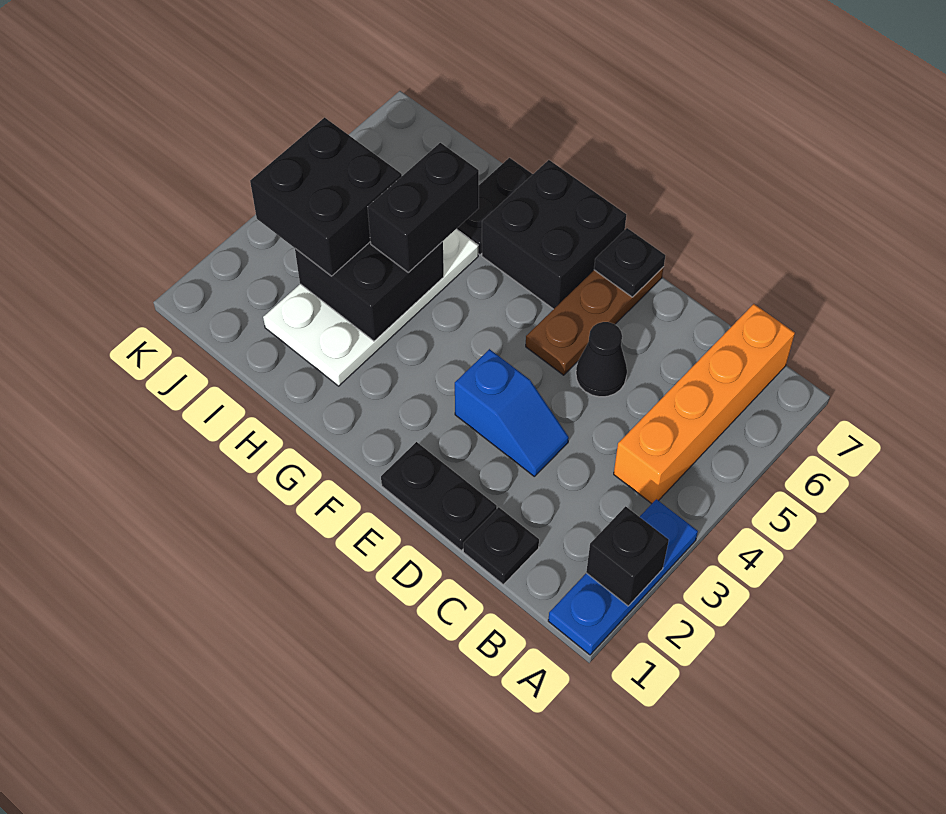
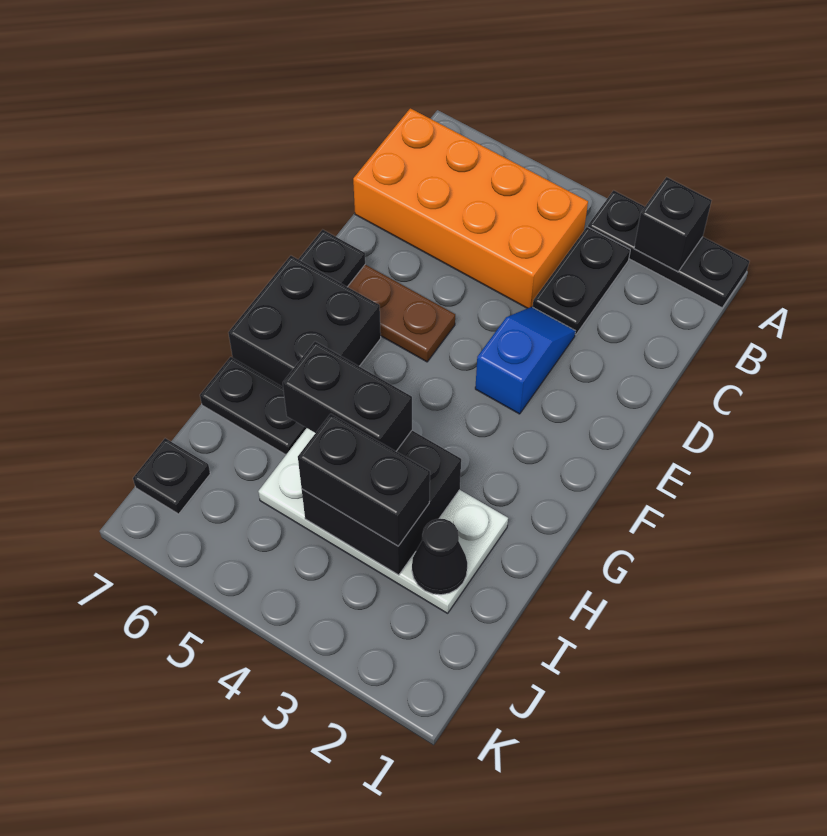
blue plate A1:A3 level 1 -> black plate A1:A3 level 1
orange brick B4:B7 level 1 -> orange brick B4:C7 level 1
black plate C1 level 1 -> black plate J7 level 1
black plate D1:E1 level 1 -> black plate B3:C3 level 1
black cone D5 level 1 -> black cone I2 level 2
black brick I3:J4 level 3 -> black brick I3:I4 level 3

